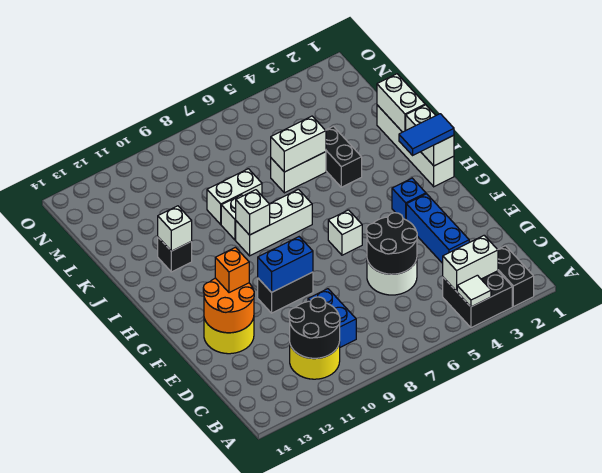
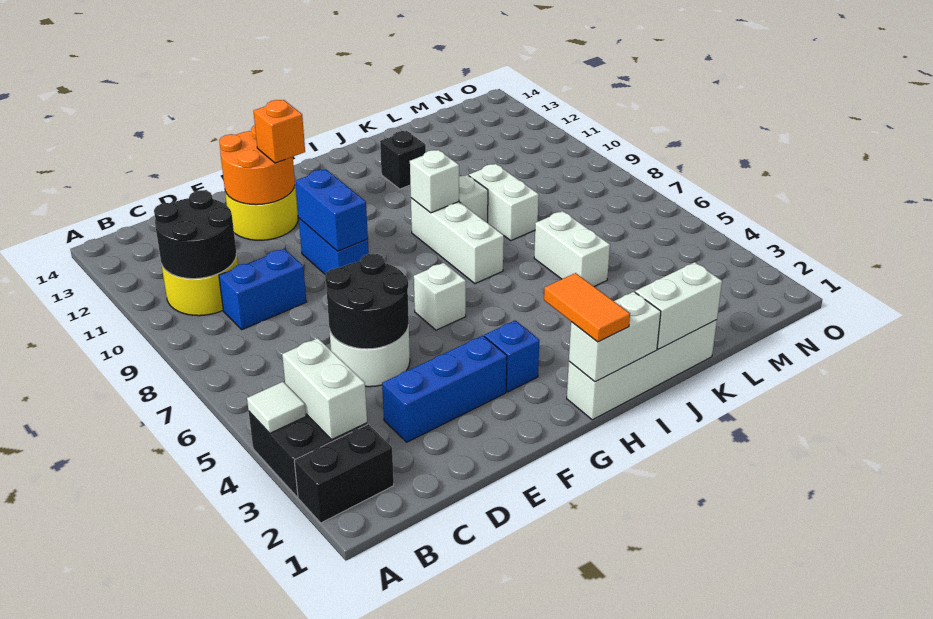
black brick F9:F10 level 1 -> blue brick F9:F10 level 1
blue tile H1:H2 level 3 -> orange tile H1:H2 level 3
black brick J4:K4 level 1 -> none
white brick J12 level 2 -> none
white brick K5:K6 level 2 -> none

